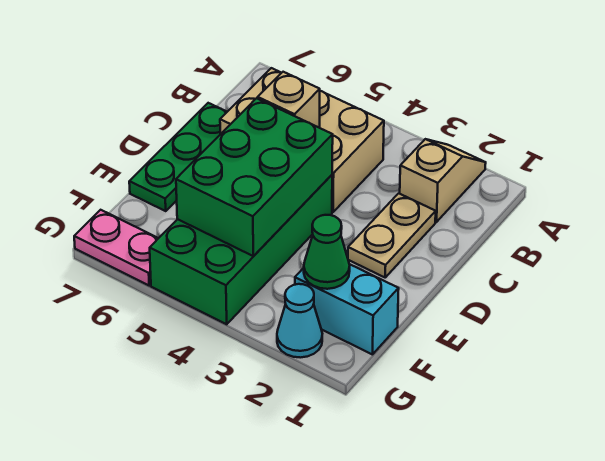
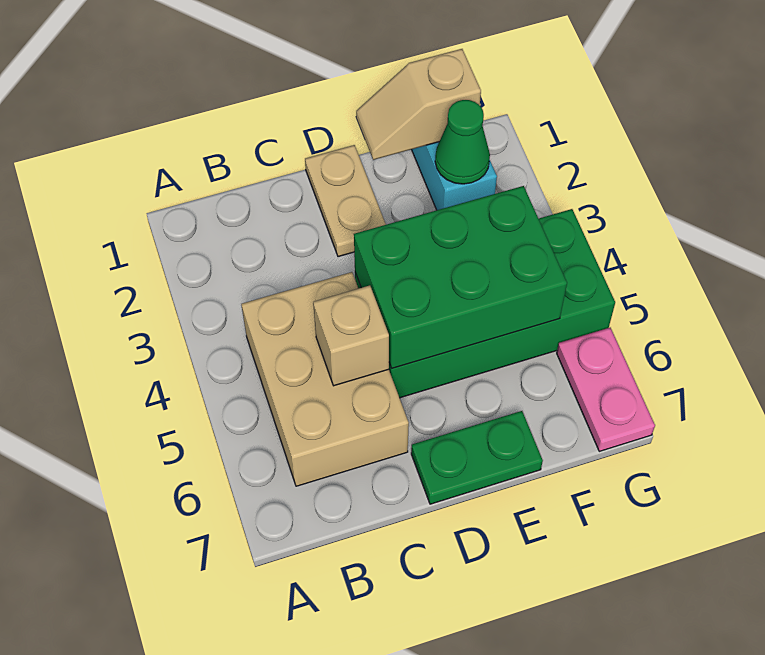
tan slope A2:B2 level 1 top B -> tan slope E1:F1 level 2 top F
tan plate C2:D2 level 1 -> tan plate D1:D2 level 1
green plate C7:E7 level 1 -> green plate D7:E7 level 1
cyan cone G2 level 1 -> none

